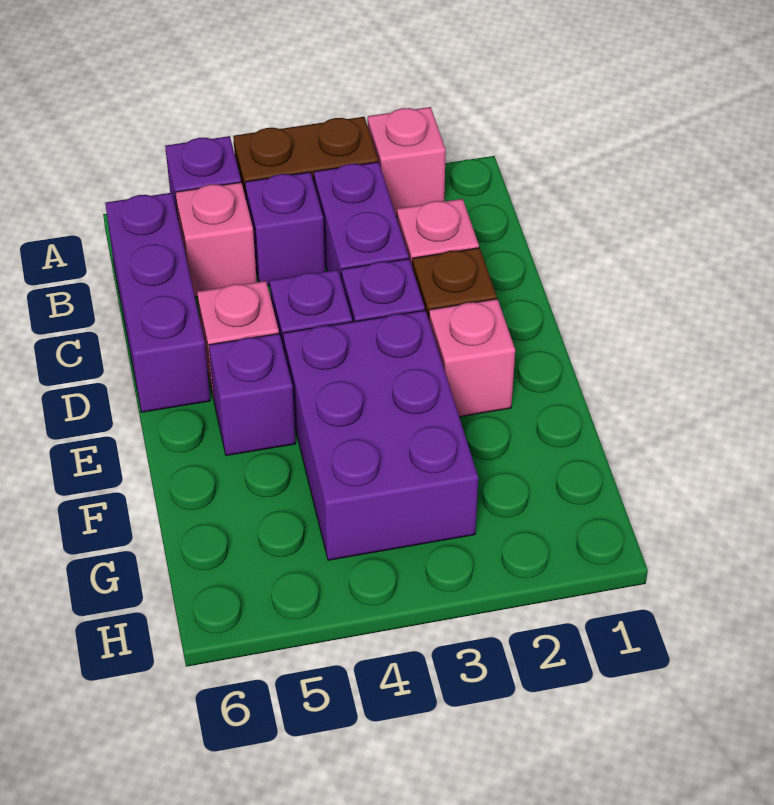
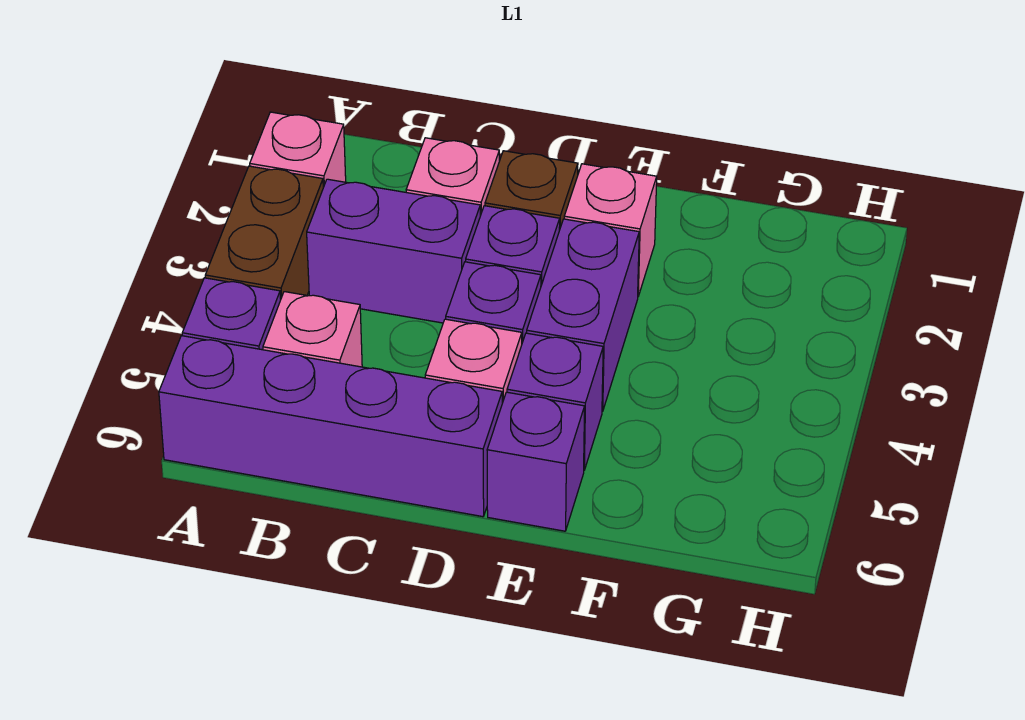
purple brick B4 level 1 -> purple brick E6 level 1
purple brick B6:D6 level 1 -> purple brick A6:D6 level 1
purple brick E3:G4 level 1 -> purple brick E3:E4 level 1

